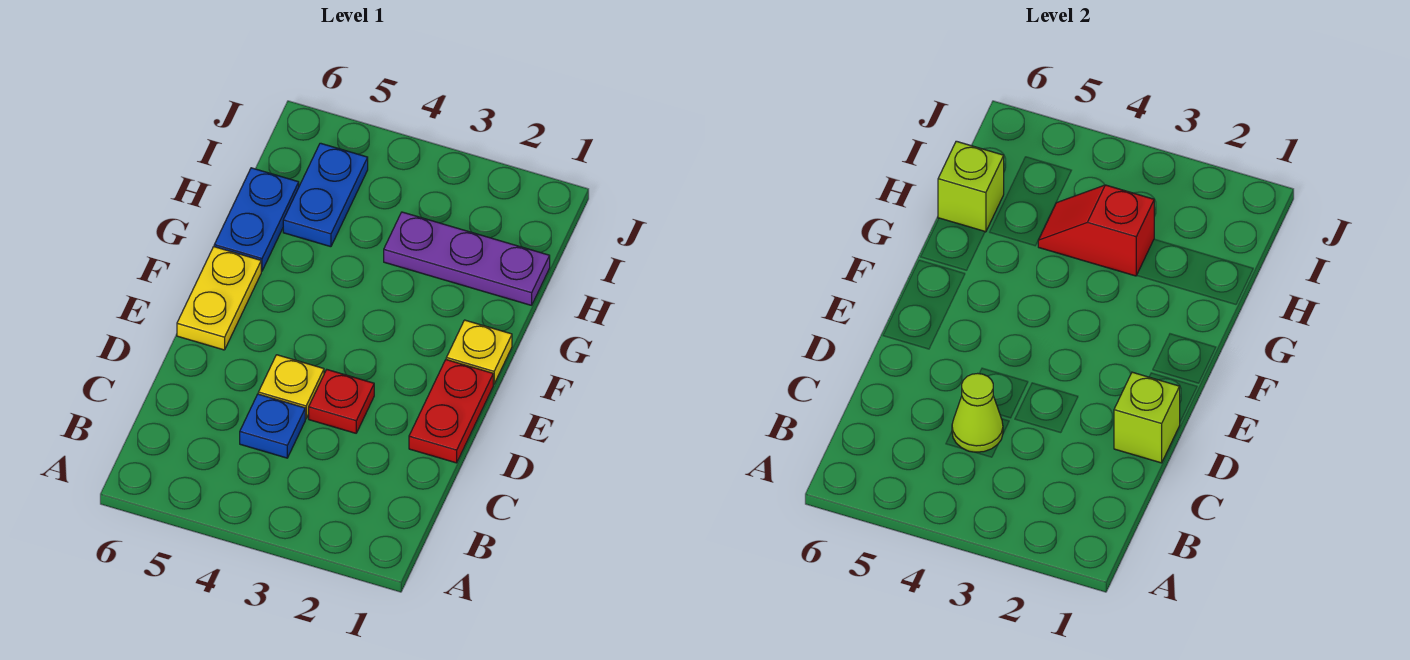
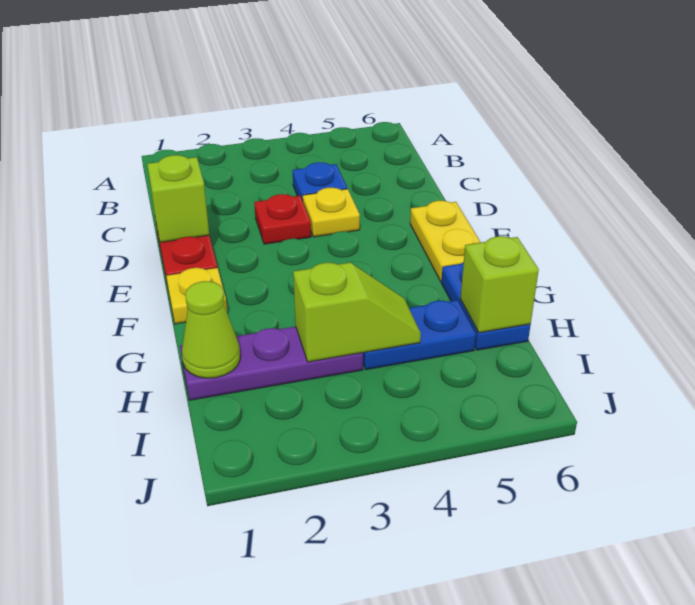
lime cone C4 level 2 -> lime cone H1 level 2
red slope H3:H4 level 2 top 3 -> lime slope H3:H4 level 2 top 3
blue plate H5:I5 level 1 -> blue plate H4:H5 level 1

